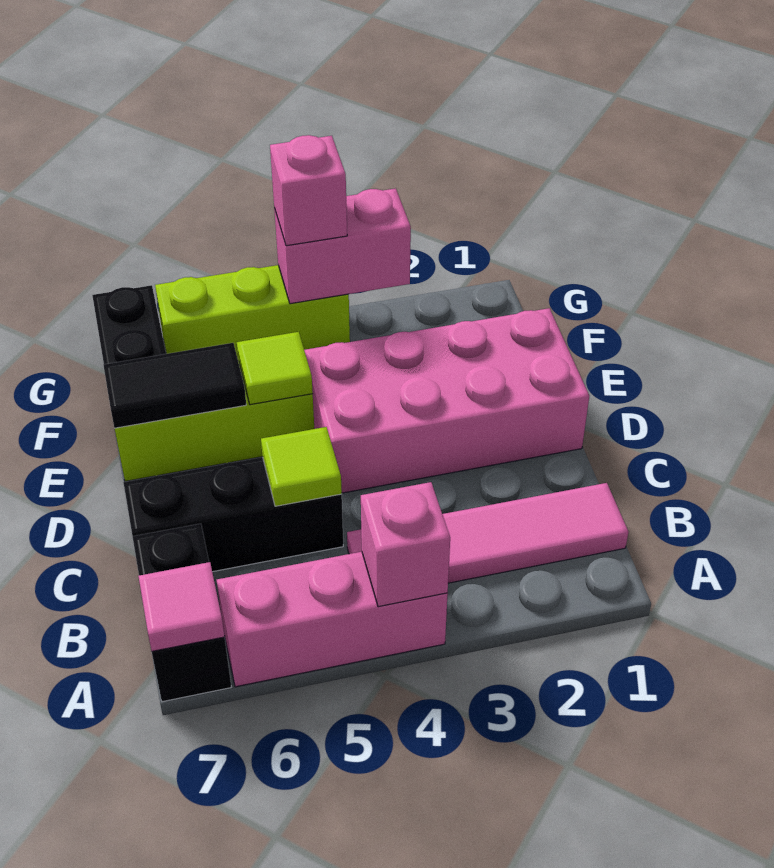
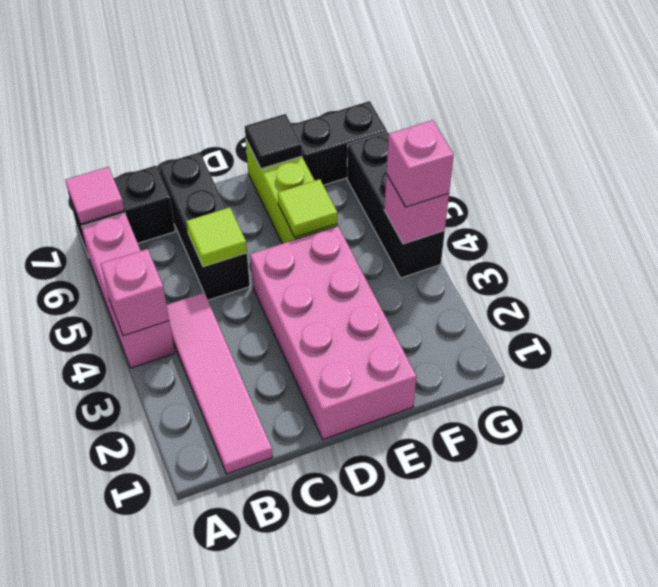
black tile E6:E7 level 2 -> black tile E7 level 2
pink brick G3:G4 level 2 -> pink brick G4 level 2
lime brick G4:G6 level 1 -> black brick G4:G6 level 1

